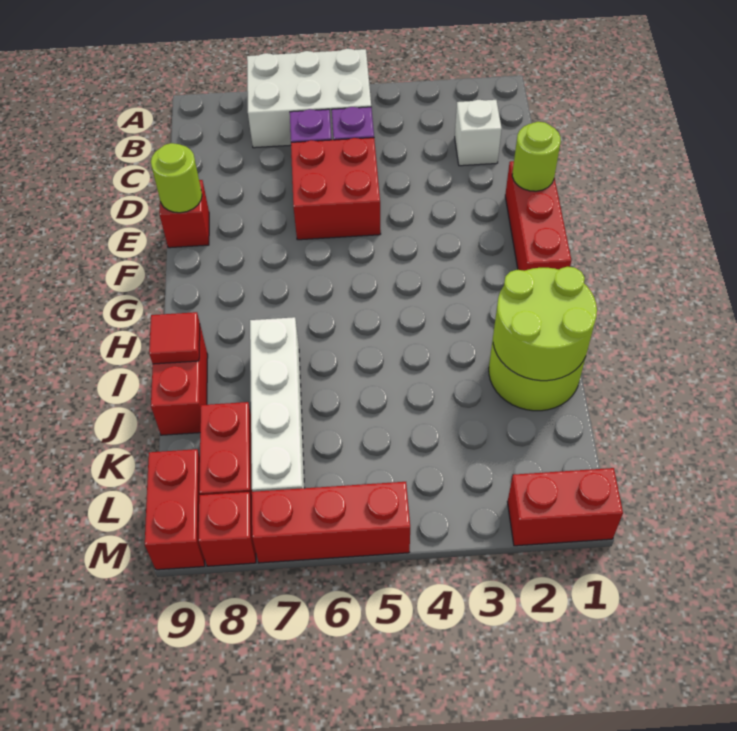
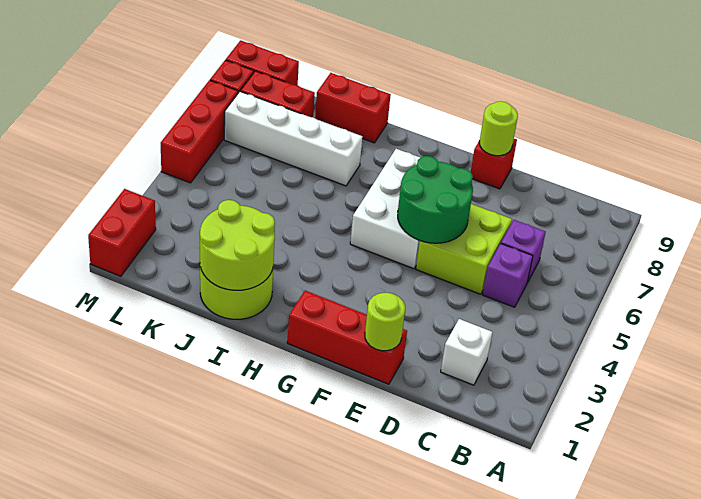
white brick A5:B7 level 1 -> white brick F5:G7 level 1
red brick D5:E6 level 1 -> lime brick D5:E6 level 1
none -> green round brick E5:F6 level 2
red tile I9 level 2 -> none

